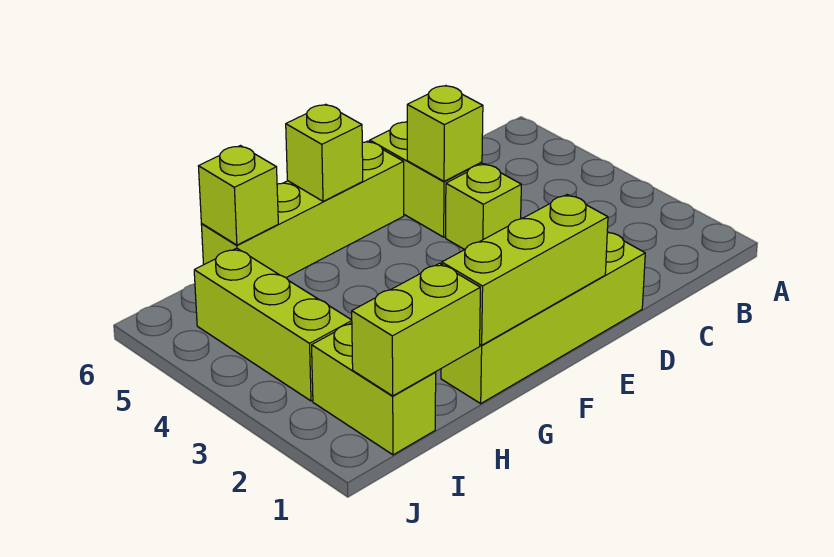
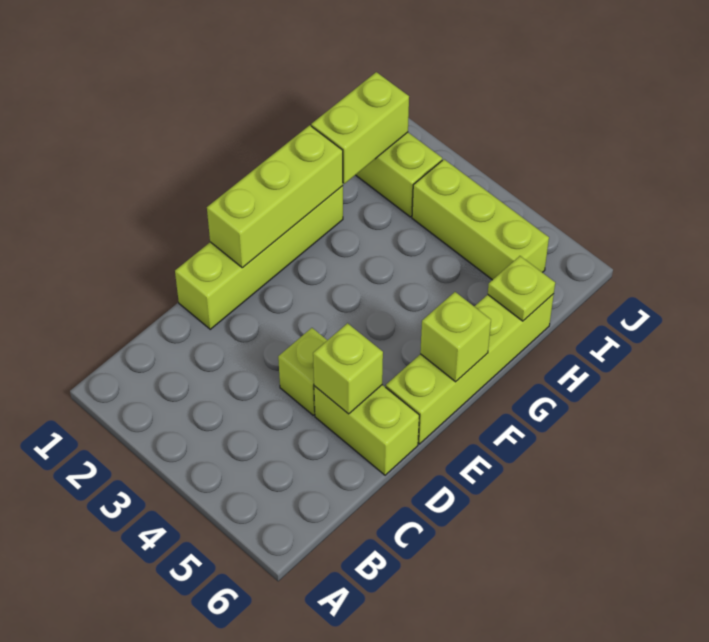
lime brick H6 level 2 -> lime plate H6 level 2

